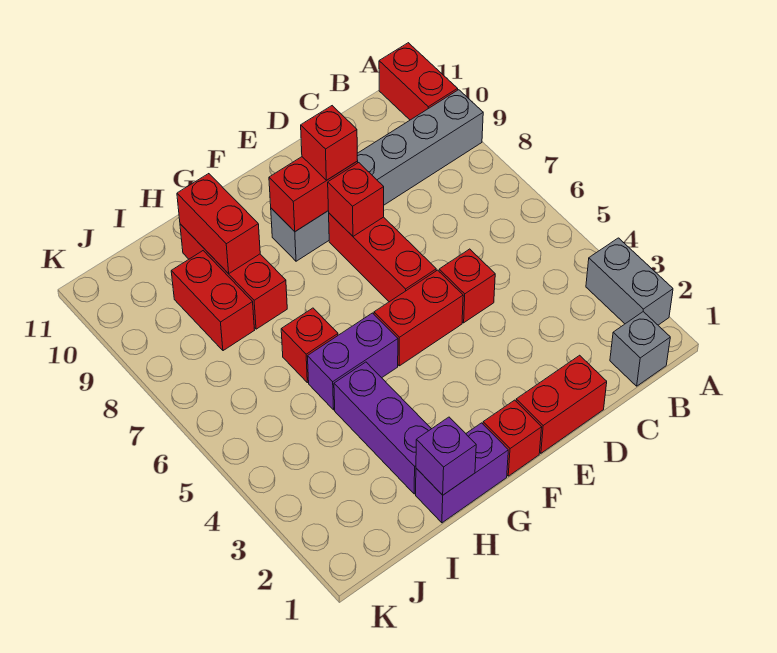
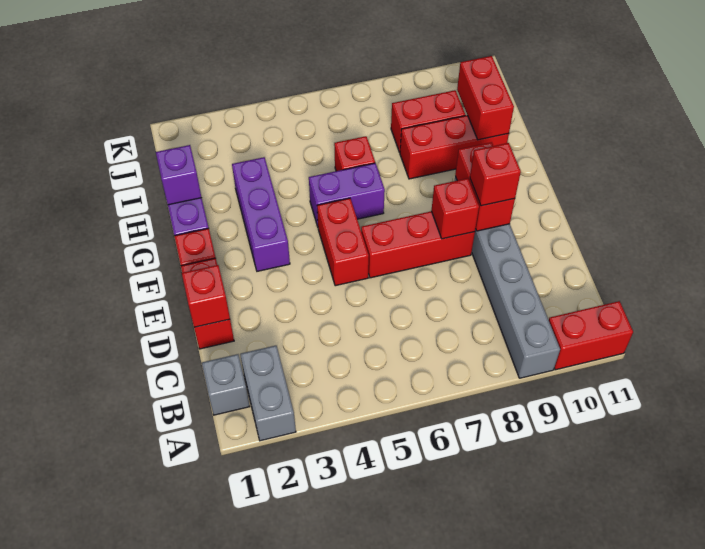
grey brick A2:A3 level 1 -> grey brick A2:B2 level 1
red brick D5 level 1 -> red brick D1 level 2
purple brick G5:H5 level 1 -> purple brick G5:G6 level 1
purple brick H2:H4 level 1 -> purple brick F3:H3 level 1
red brick H9:H10 level 2 -> red brick H10:I10 level 2

